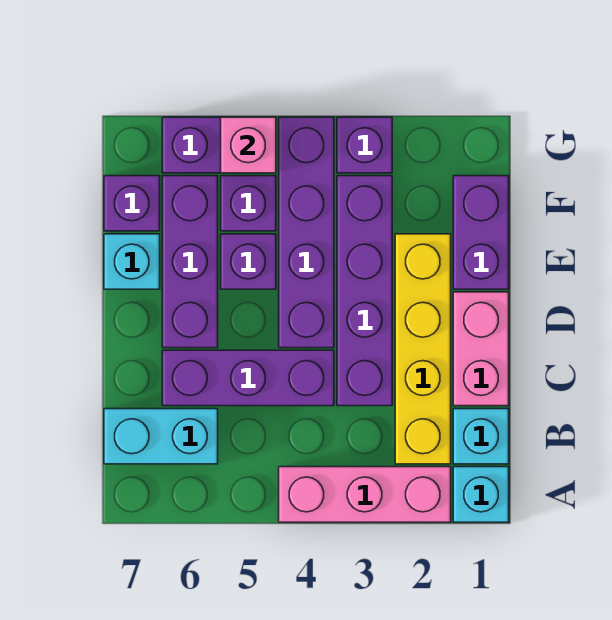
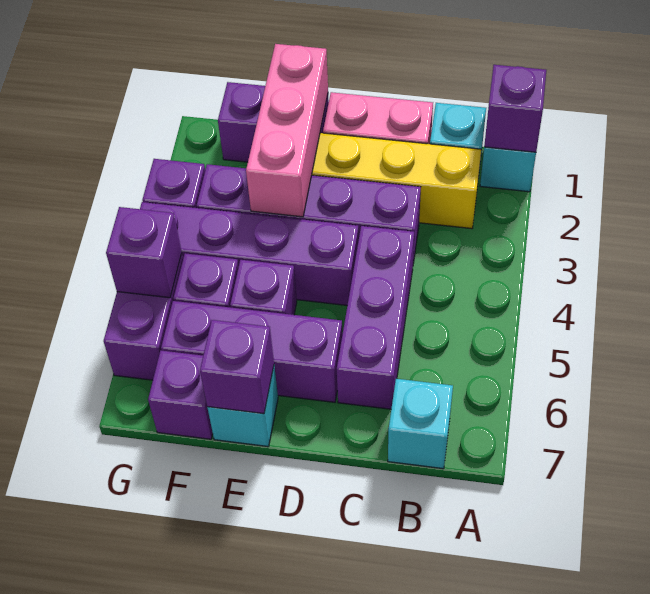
none -> purple brick A1 level 2
pink brick A2:A4 level 1 -> pink brick E1:E3 level 2
cyan brick B6:B7 level 1 -> cyan brick B7 level 1
none -> purple brick E7 level 2
pink brick G5 level 2 -> purple brick G5 level 2

